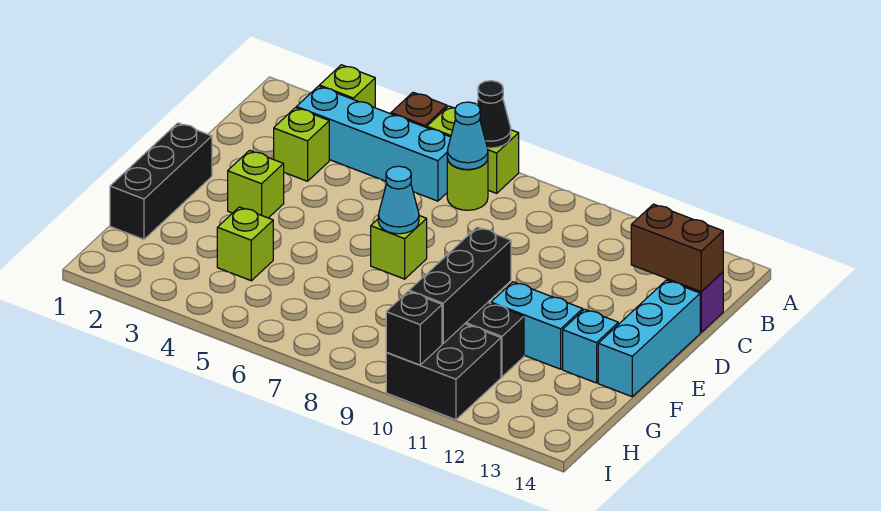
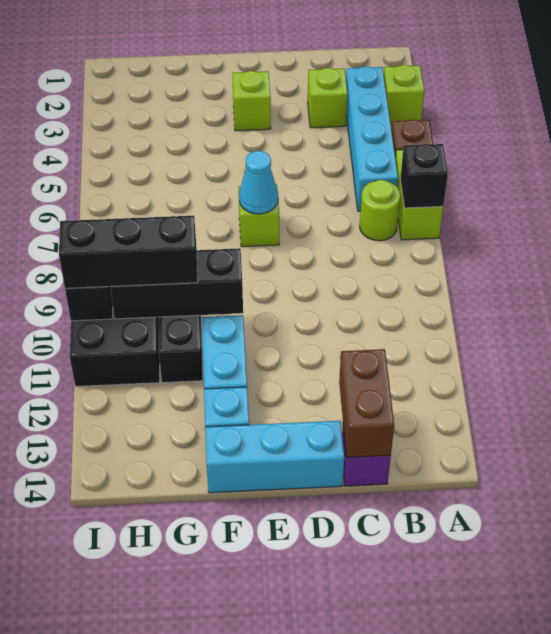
black cone A7 level 2 -> black brick A7 level 2
cyan cone B7 level 2 -> none
black brick E1:G1 level 1 -> black brick G10:I10 level 3
lime brick G4 level 1 -> none

